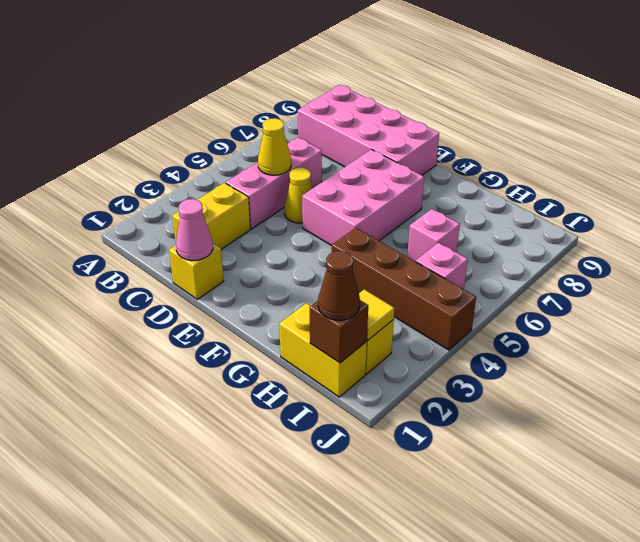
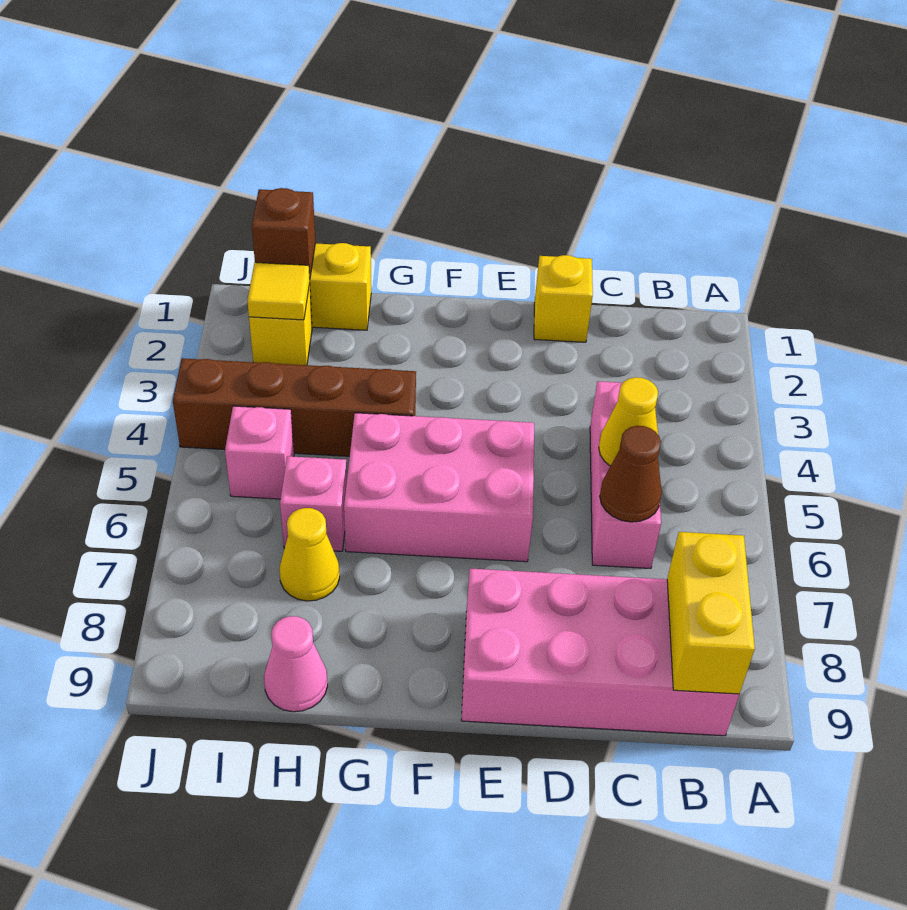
yellow brick C2:C3 level 1 -> yellow brick B8:B9 level 2
pink cone D1 level 2 -> pink cone H9 level 1
yellow cone D5 level 1 -> yellow cone H7 level 1
pink brick E5:F7 level 1 -> pink brick E5:G6 level 1
brown cone I1 level 3 -> brown cone C6 level 2

